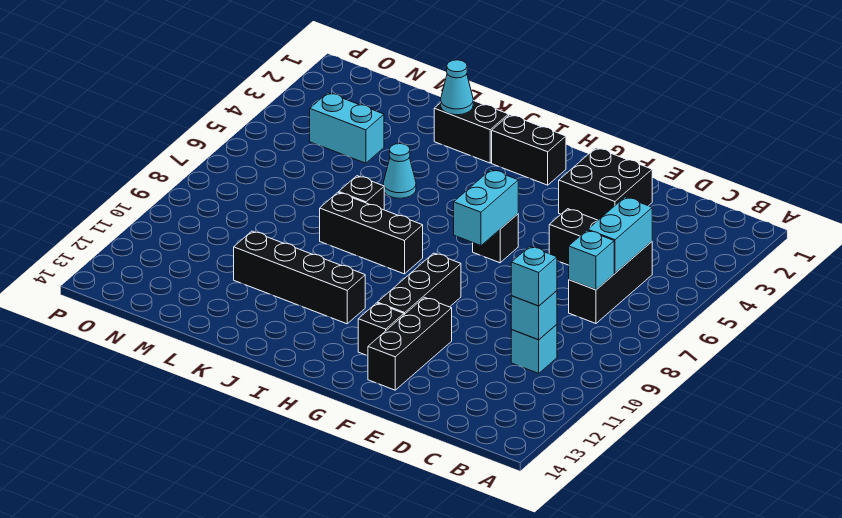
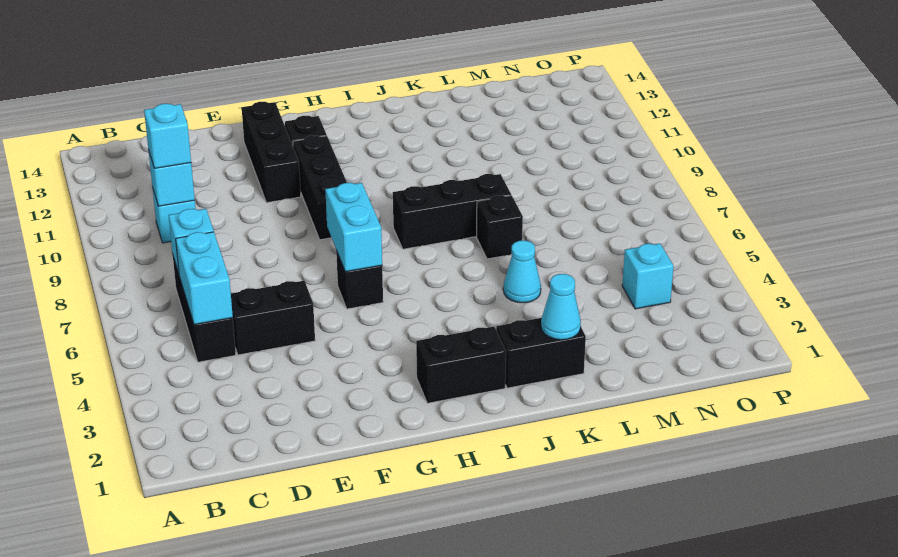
black brick E2:F3 level 1 -> none
black brick I11:L11 level 1 -> none
cyan brick M4:N4 level 1 -> cyan brick N4 level 1

